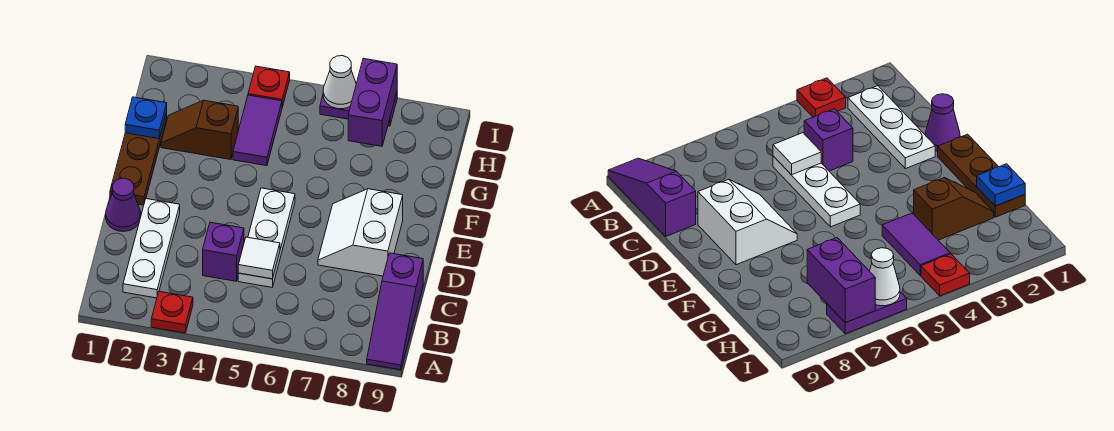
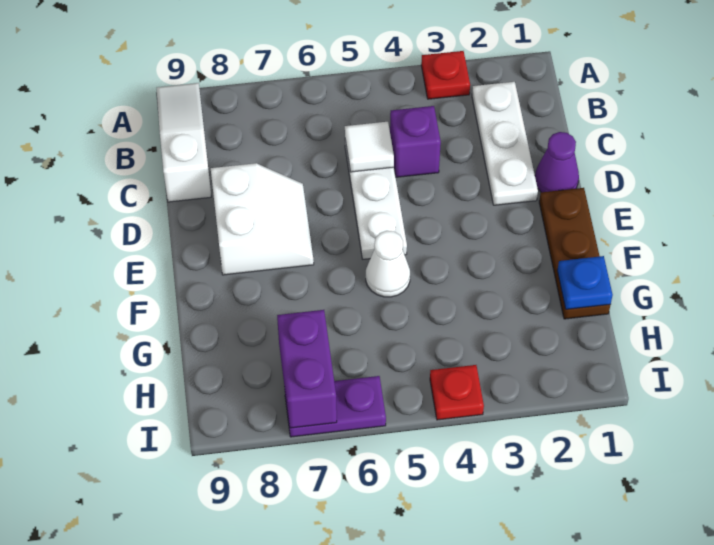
purple slope A9:C9 level 1 top C -> white slope A9:C9 level 1 top C
brown slope G2:G3 level 1 top 3 -> none
purple tile G4:H4 level 1 -> none
white cone I6 level 2 -> white cone F5 level 1

